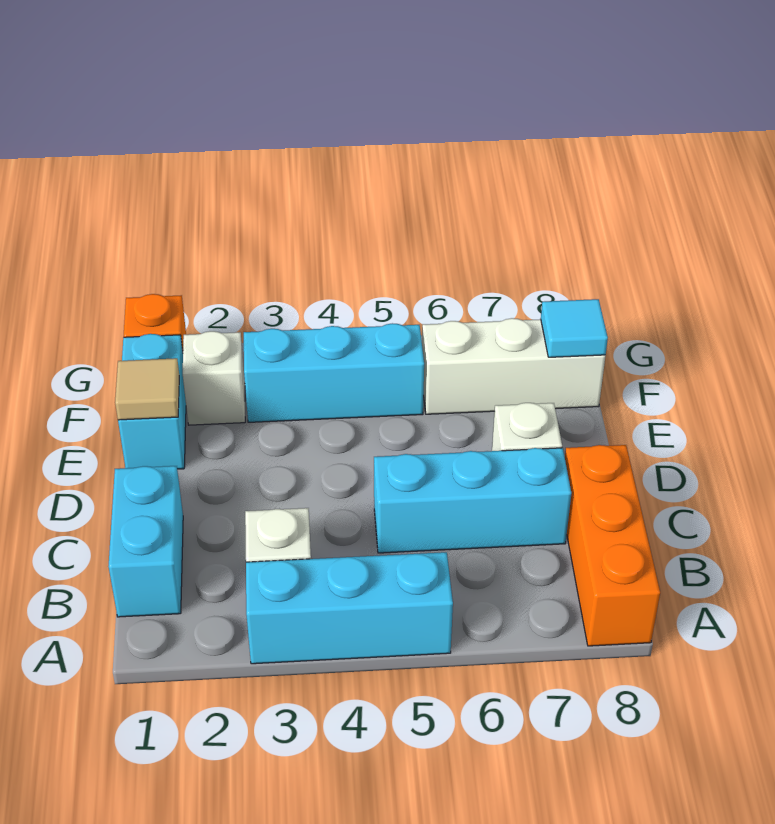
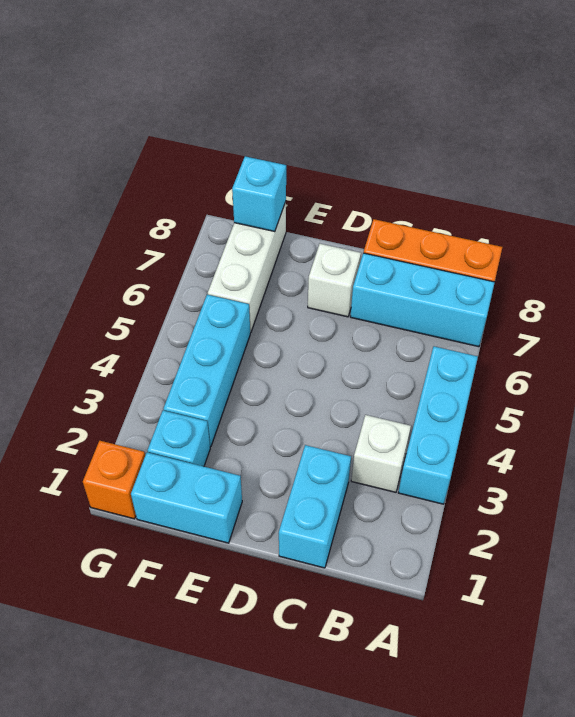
cyan brick B1:C1 level 1 -> cyan brick C1:C2 level 1
cyan brick C5:C7 level 1 -> cyan brick A7:C7 level 1
tan tile E1 level 2 -> none
white brick F2 level 1 -> cyan brick F2 level 1
cyan tile F8 level 2 -> cyan brick F8 level 2

